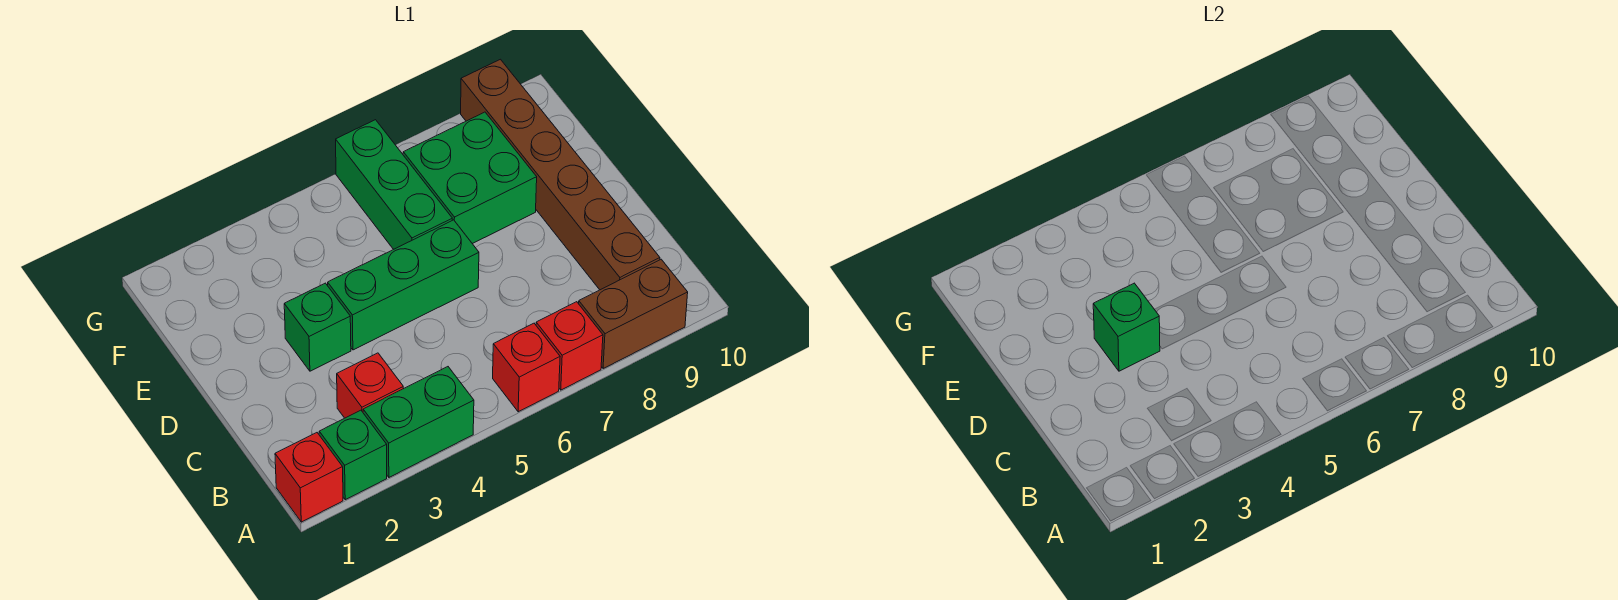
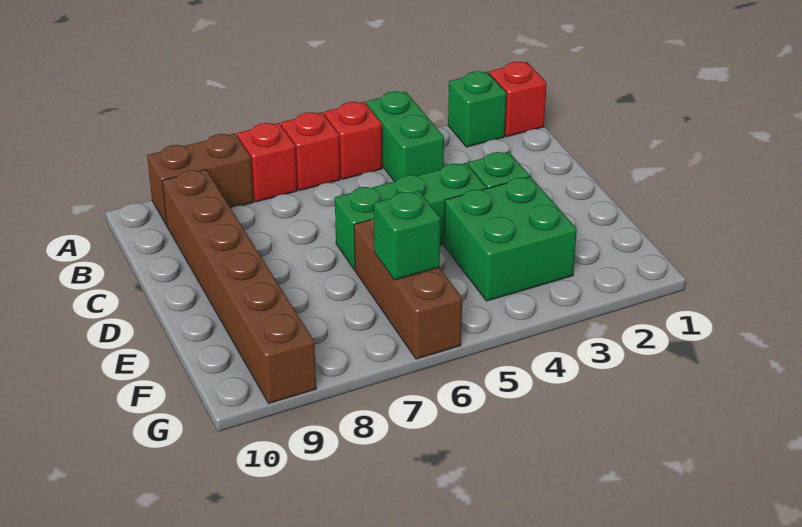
green brick A3:A4 level 1 -> green brick A4:B4 level 1
red brick B3 level 1 -> red brick A5 level 1
green brick D3 level 2 -> green brick F6 level 2
green brick E6:G6 level 1 -> brown brick E6:G6 level 1
green brick E7:F8 level 1 -> green brick E3:F4 level 1

